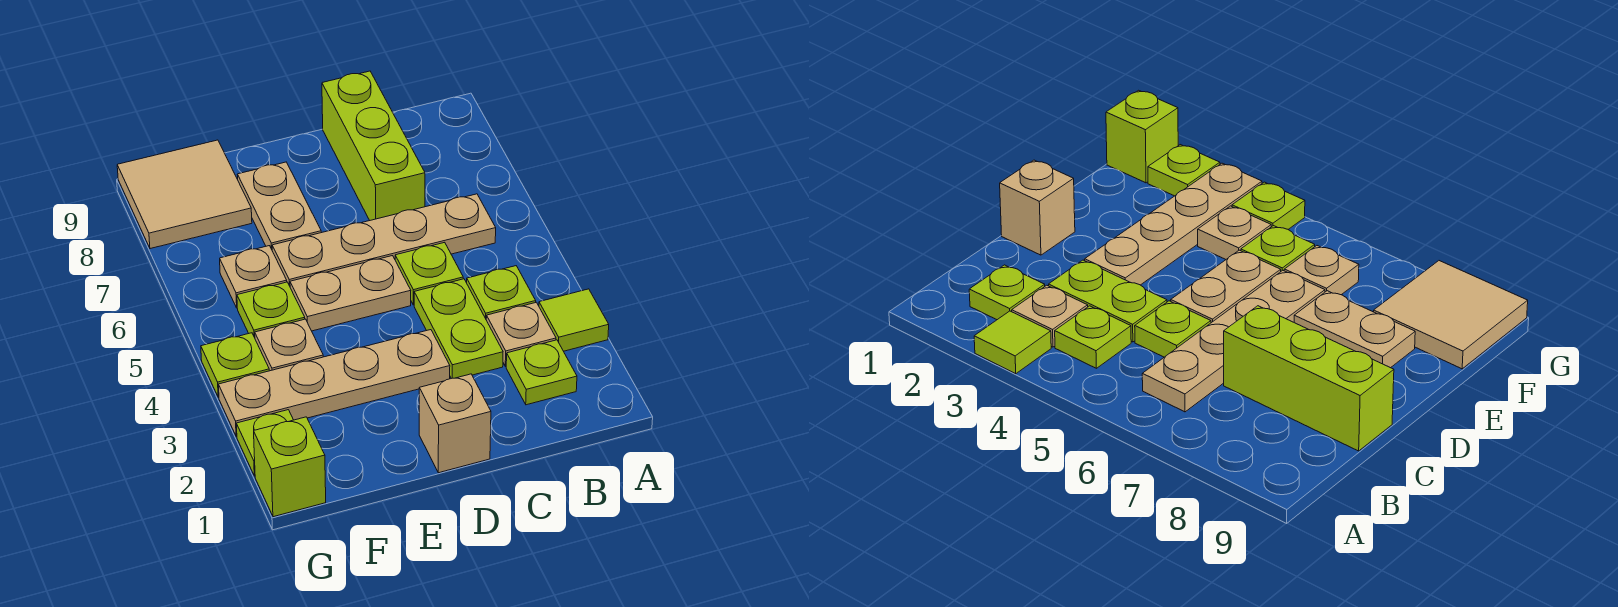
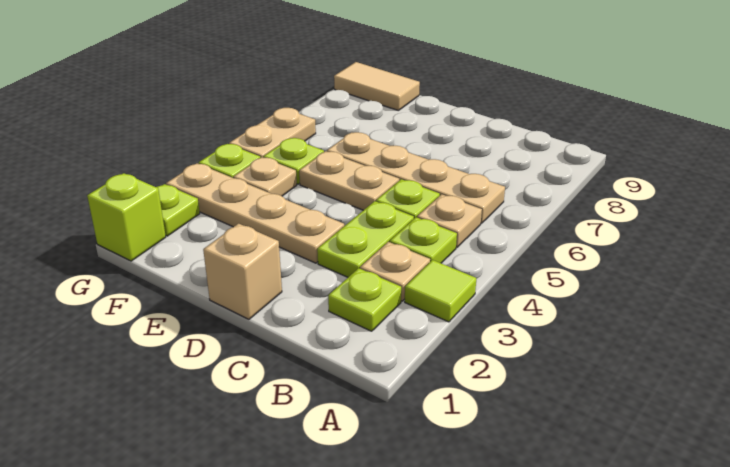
lime brick C7:C9 level 1 -> none
tan plate E7:E8 level 1 -> tan plate G5:G6 level 1
tan plate F6 level 1 -> tan plate B5 level 1
tan tile F8:G9 level 1 -> tan tile F9:G9 level 1

